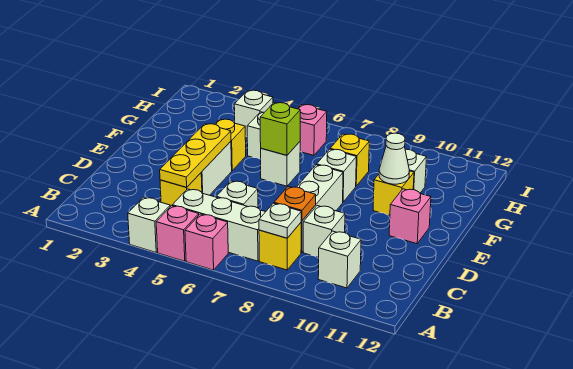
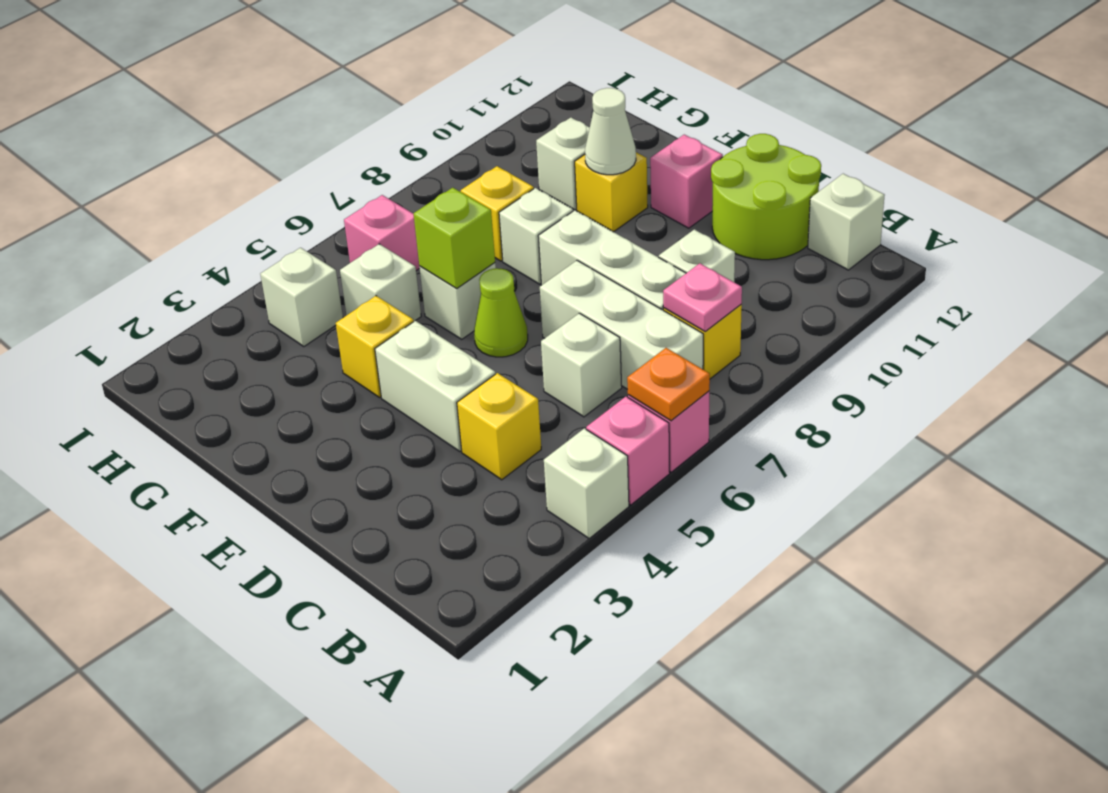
white brick B5:B7 level 1 -> white brick B7:D7 level 1
white plate B8 level 2 -> pink plate B8 level 2
white brick B10 level 1 -> white brick B12 level 1
yellow plate C4:E4 level 2 -> none
orange plate C8 level 2 -> orange plate A6 level 2
none -> lime round brick C11:D12 level 1
none -> lime cone E6 level 1

